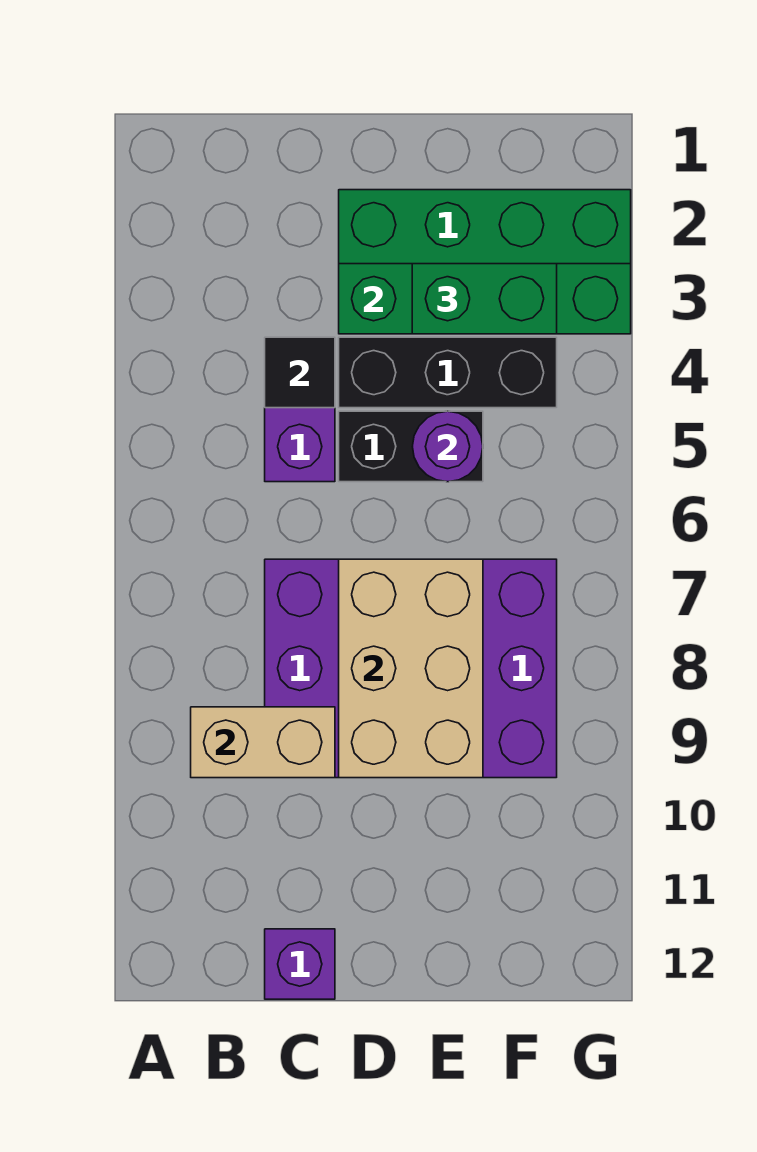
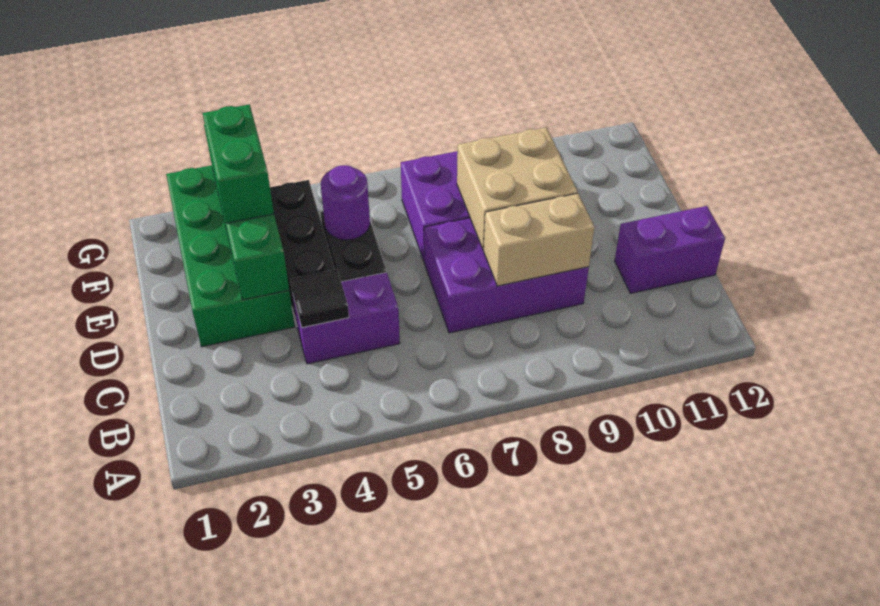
tan brick B9:C9 level 2 -> tan brick C8:C9 level 2
purple brick C12 level 1 -> purple brick C11:C12 level 1
tan brick D7:E9 level 2 -> tan brick D8:E9 level 2

